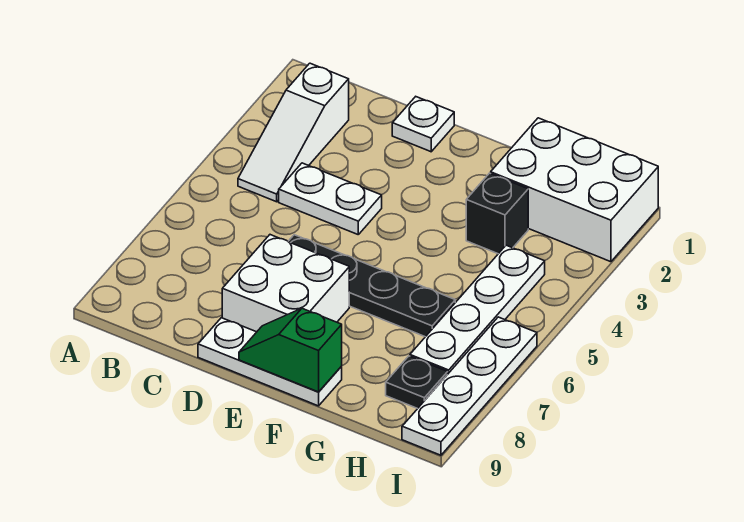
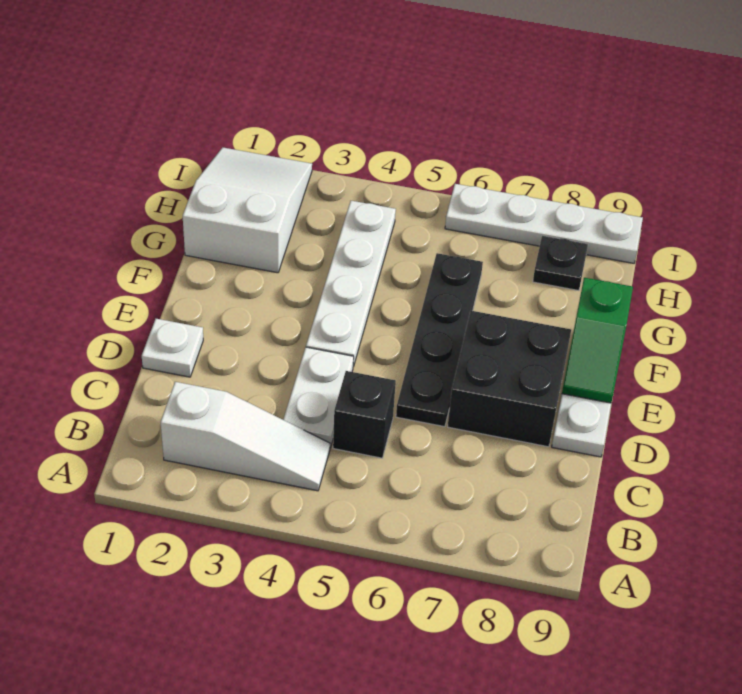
white brick D7:E8 level 1 -> black brick D7:E8 level 1
white brick G1:I2 level 1 -> white slope G1:I2 level 1 top G
black brick G3 level 1 -> black brick C5 level 1
white plate H4:H7 level 1 -> white plate E4:H4 level 1

